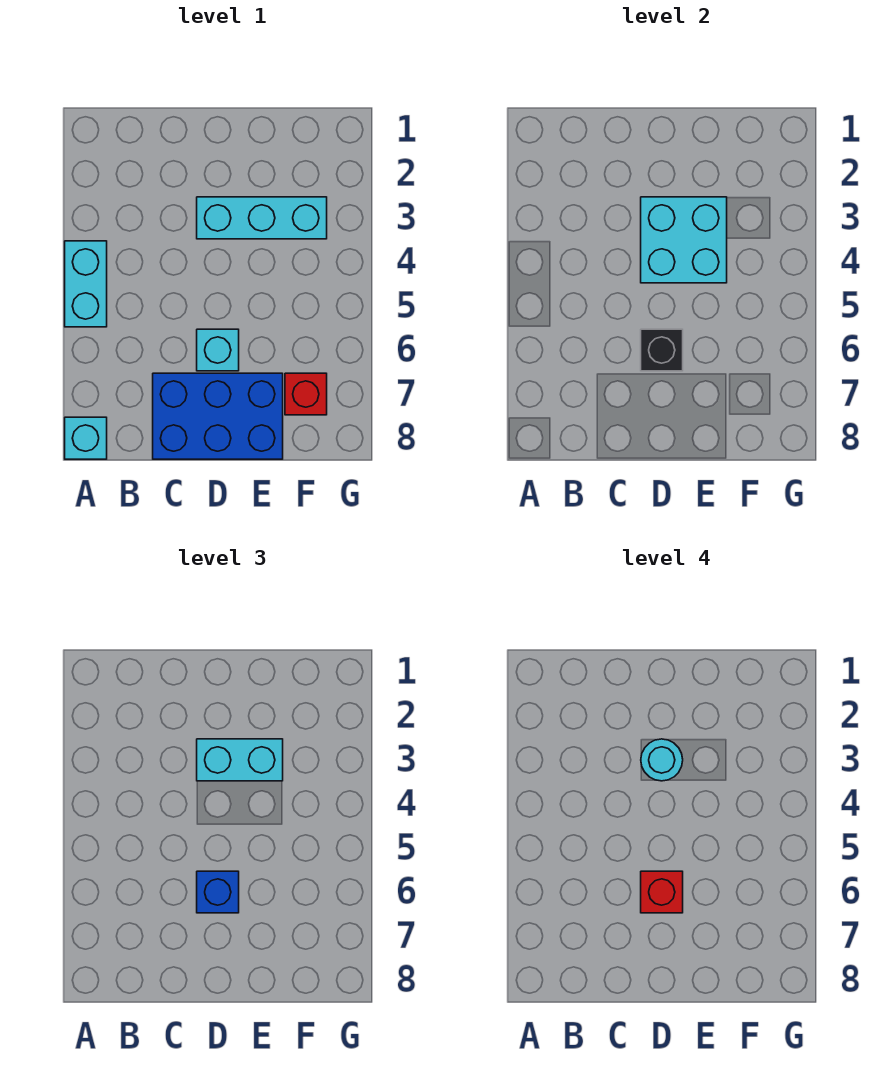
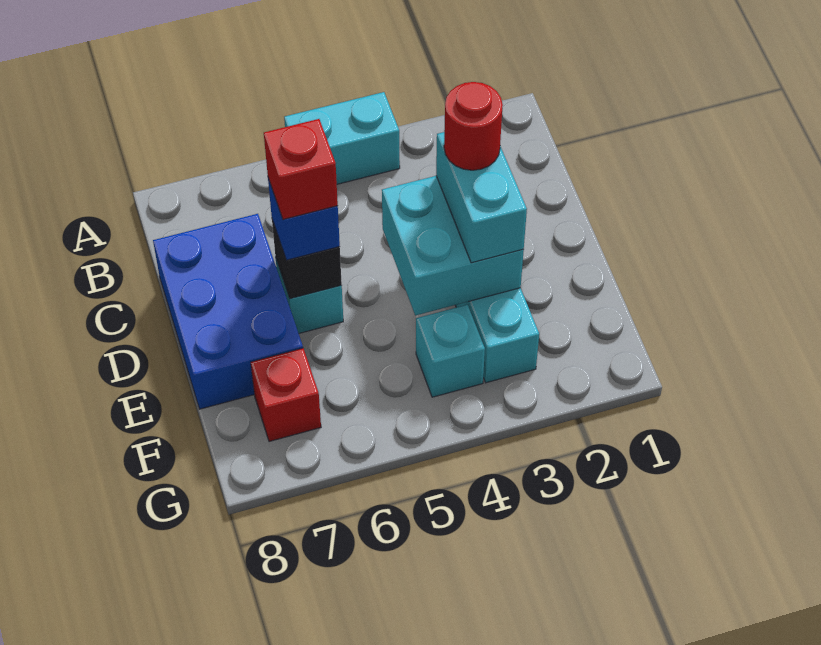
cyan brick A8 level 1 -> cyan brick F4 level 1
cyan round brick D3 level 4 -> red round brick D3 level 4

